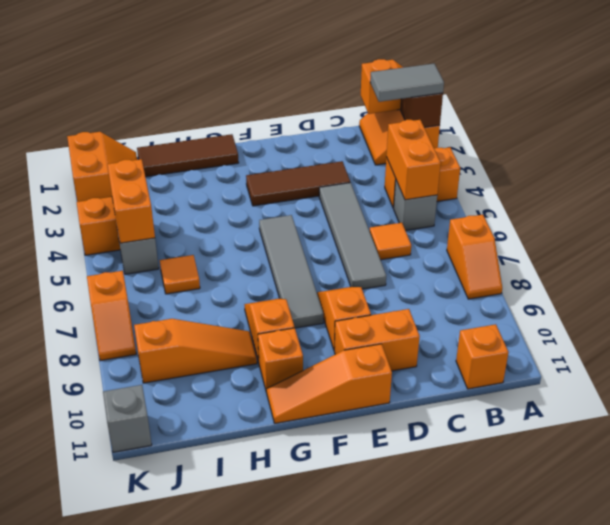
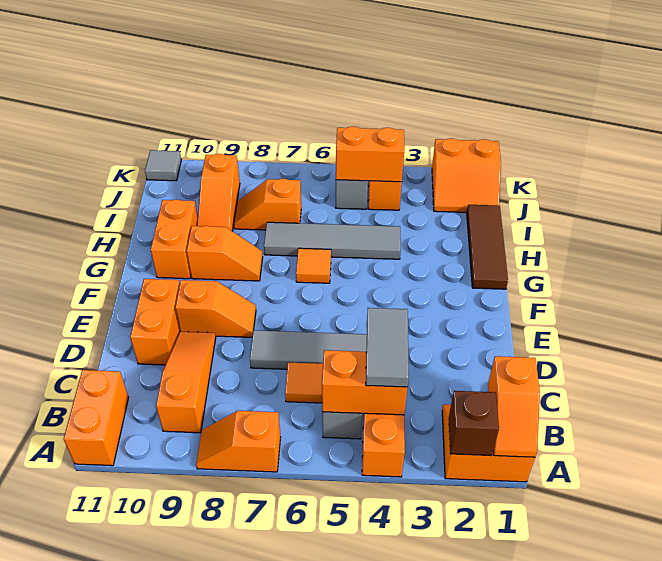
grey tile A2:B2 level 3 -> grey tile B4:C4 level 3
orange brick B11 level 1 -> orange brick A11:B11 level 1
brown tile D3:F3 level 1 -> none
orange slope E11:G11 level 1 top E -> orange slope B9:D9 level 1 top B
grey tile F5:F8 level 1 -> grey tile H4:H7 level 1
orange brick G10 level 1 -> orange brick G10:H10 level 1
orange tile I6 level 1 -> orange tile G6 level 1
orange slope K7:K8 level 1 top 7 -> orange slope I7:I8 level 1 top 7
grey brick K11 level 1 -> grey tile K11 level 1

